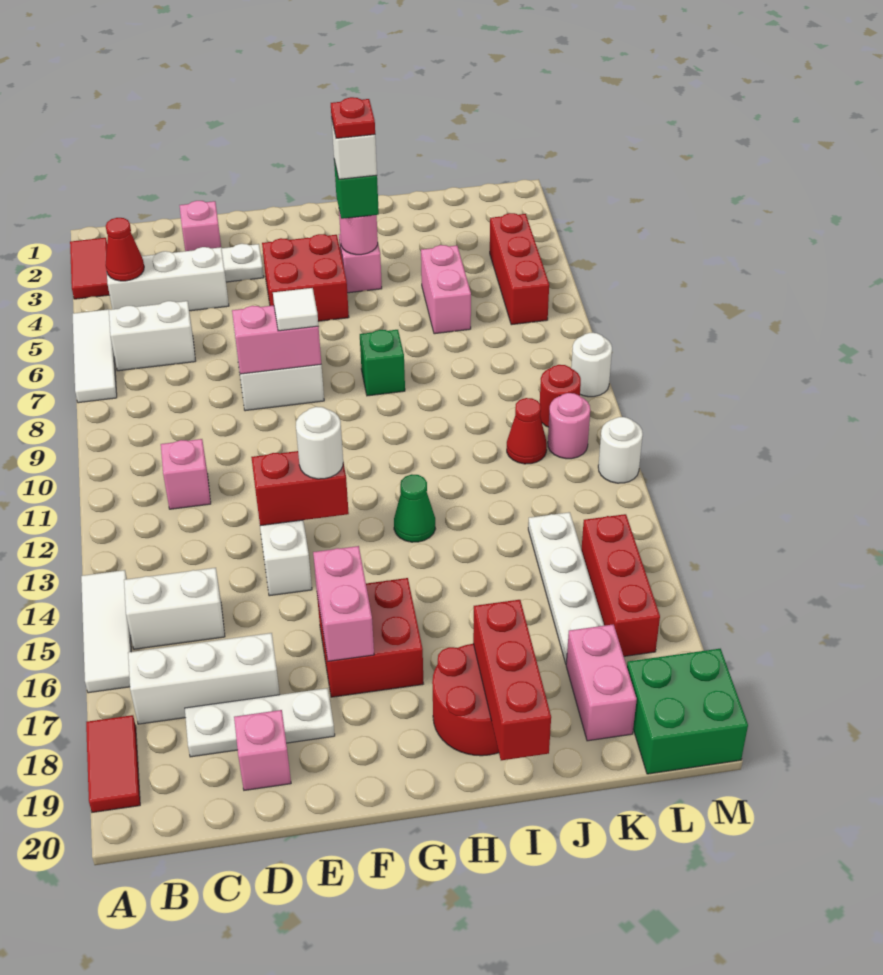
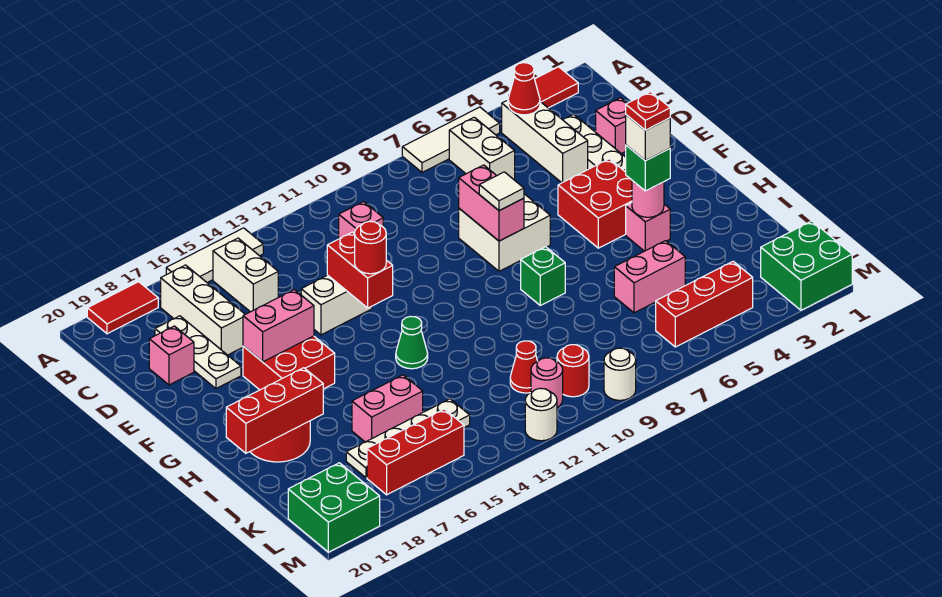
white round brick F13 level 3 -> red round brick F13 level 3
pink brick K18:K19 level 1 -> pink brick J15:J16 level 1
none -> green brick L1:M2 level 1

